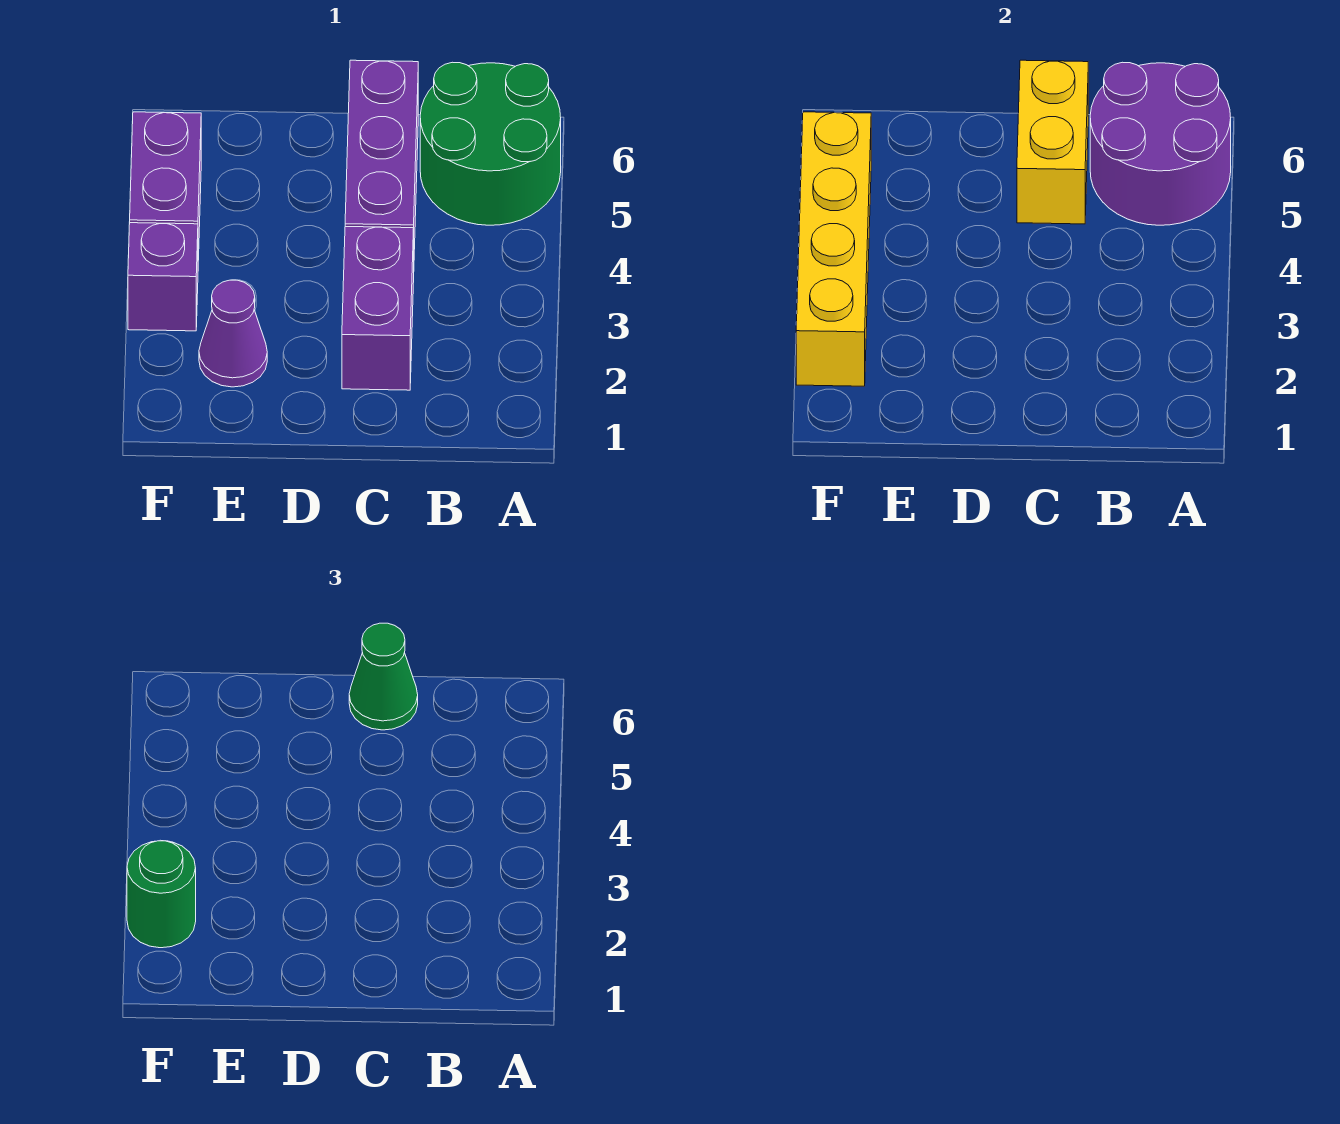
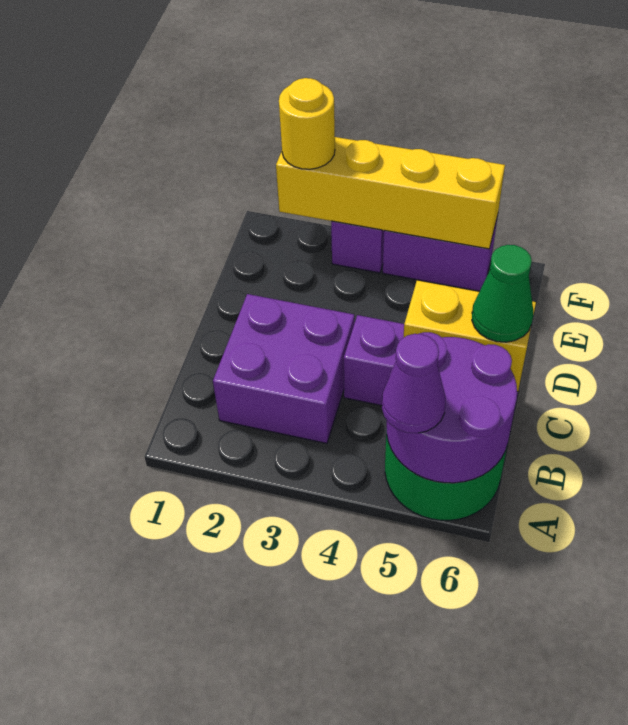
purple brick C2:C3 level 1 -> purple brick B2:C3 level 1
purple cone E2 level 1 -> purple cone A5 level 3
green round brick F2 level 3 -> yellow round brick F2 level 3

